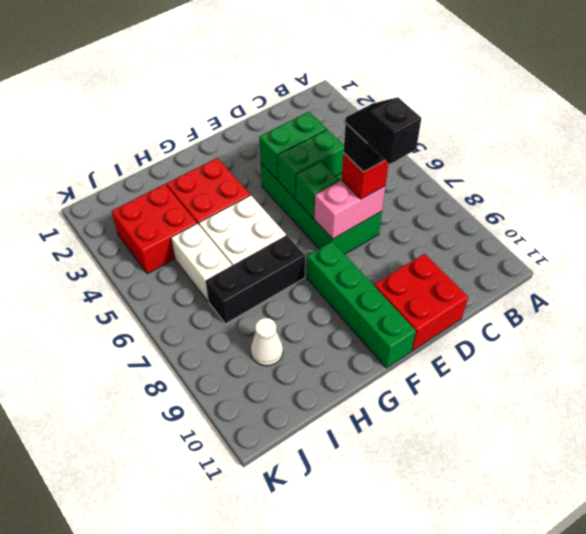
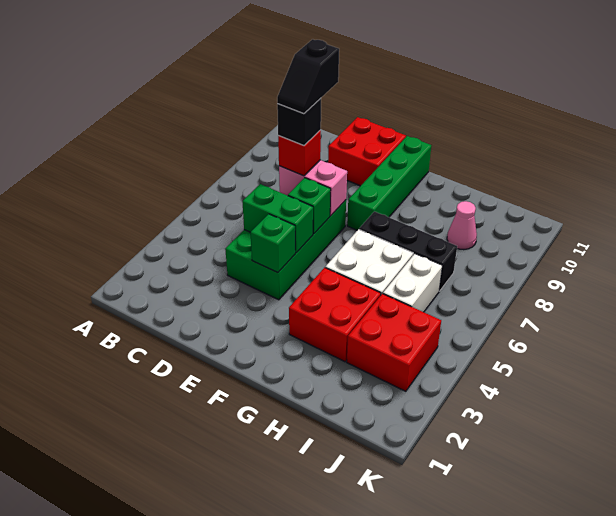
green brick D4:E4 level 2 -> green brick E4 level 2
white cone I9 level 1 -> pink cone I9 level 1

